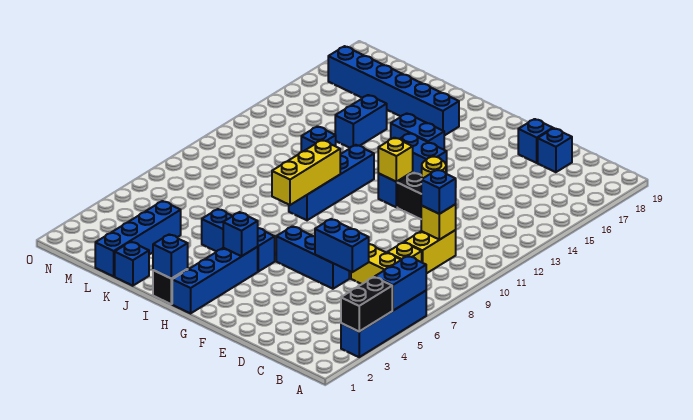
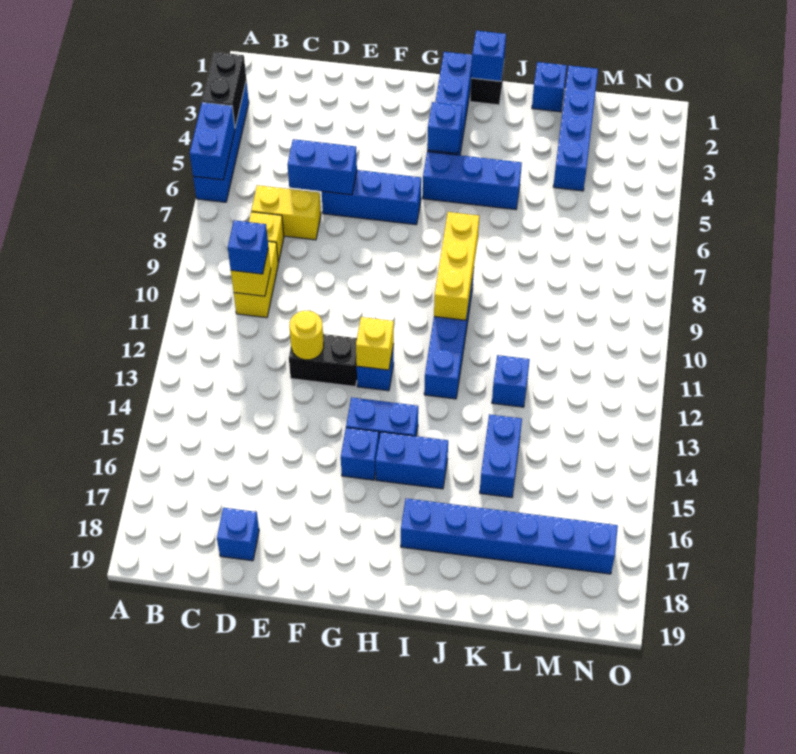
blue brick E18 level 1 -> blue brick G15 level 1

